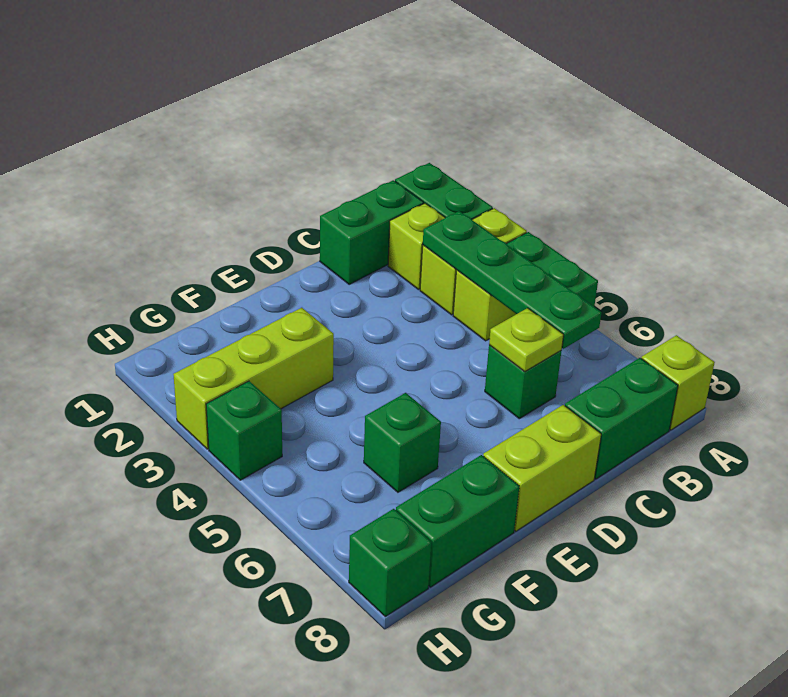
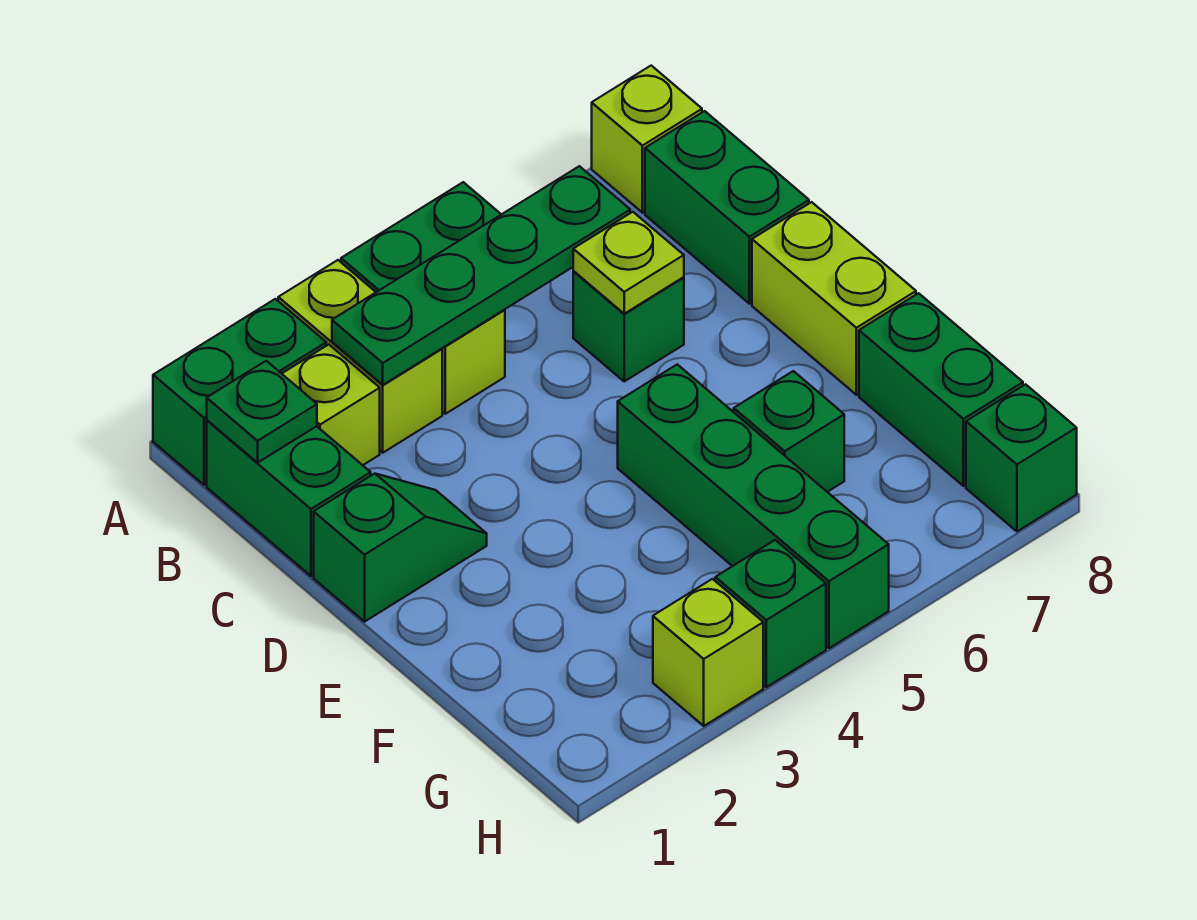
none -> green plate B1 level 2
none -> green slope D1:D2 level 1 top 1
none -> green brick E5:H5 level 1
lime brick F3:H3 level 1 -> lime brick H3 level 1

